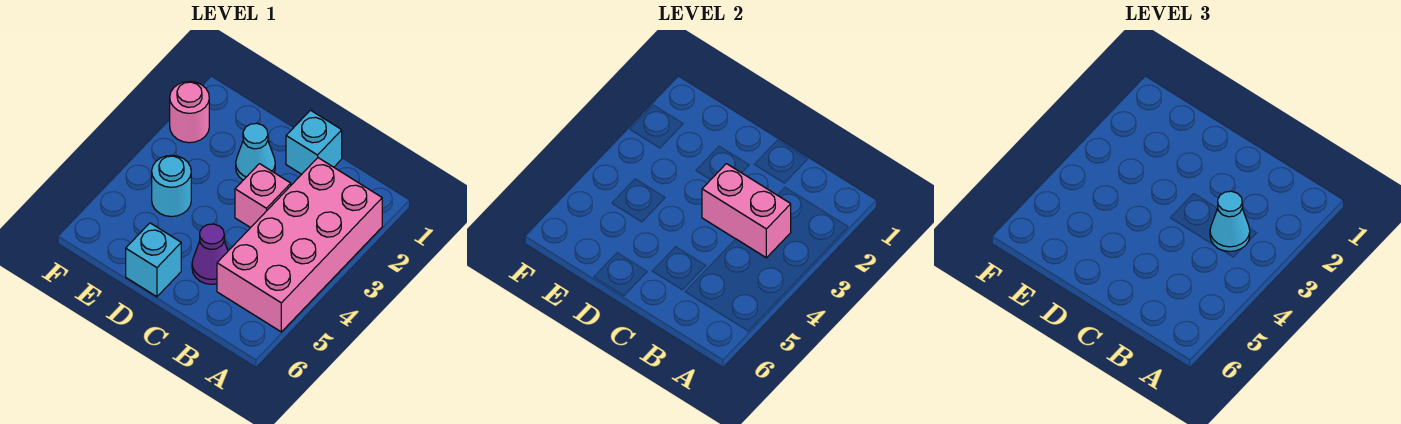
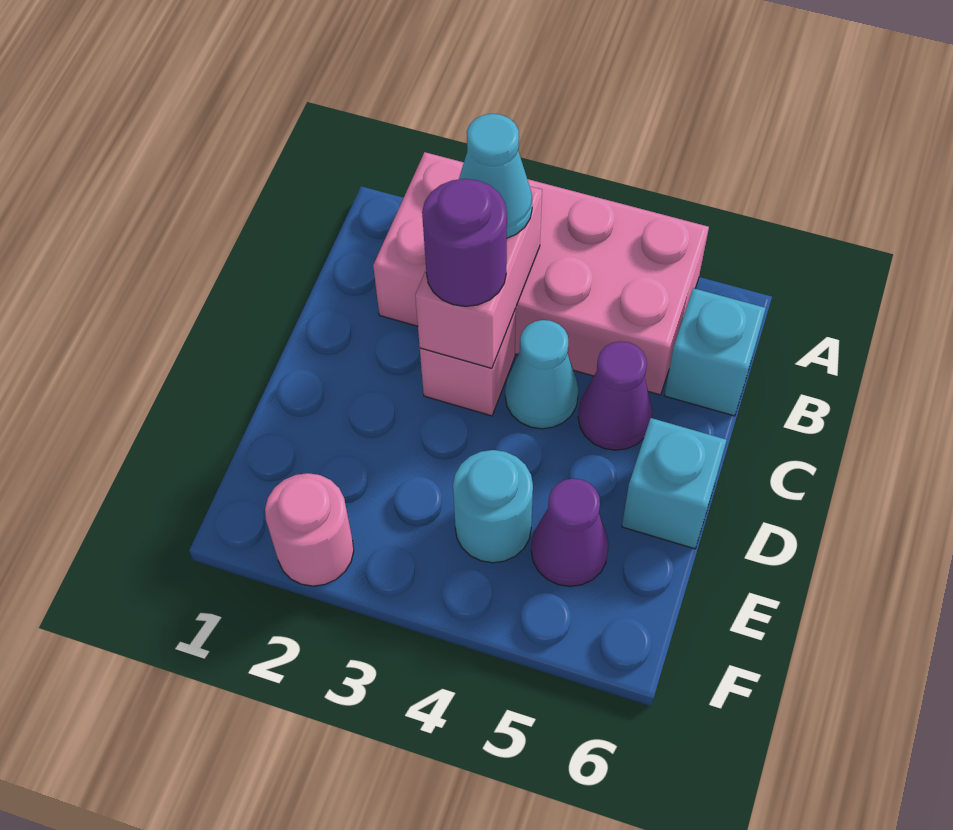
cyan brick C1 level 1 -> cyan brick B6 level 1
none -> purple round brick C3 level 3
cyan cone D2 level 1 -> cyan cone C4 level 1
none -> purple cone E5 level 1

